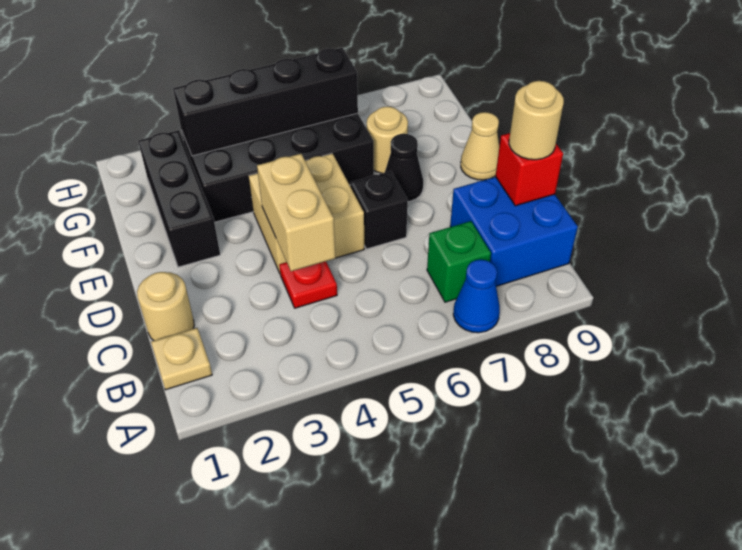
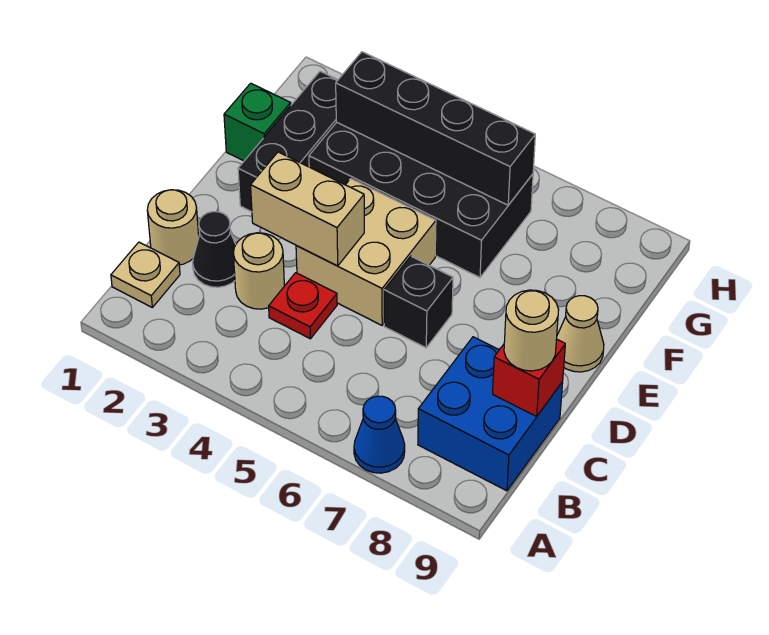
green brick B7 level 1 -> green brick F1 level 1
tan brick C4:D4 level 2 -> tan brick D3:D4 level 2
black cone E7 level 1 -> black cone C2 level 1
tan round brick F7 level 1 -> tan round brick C3 level 1

